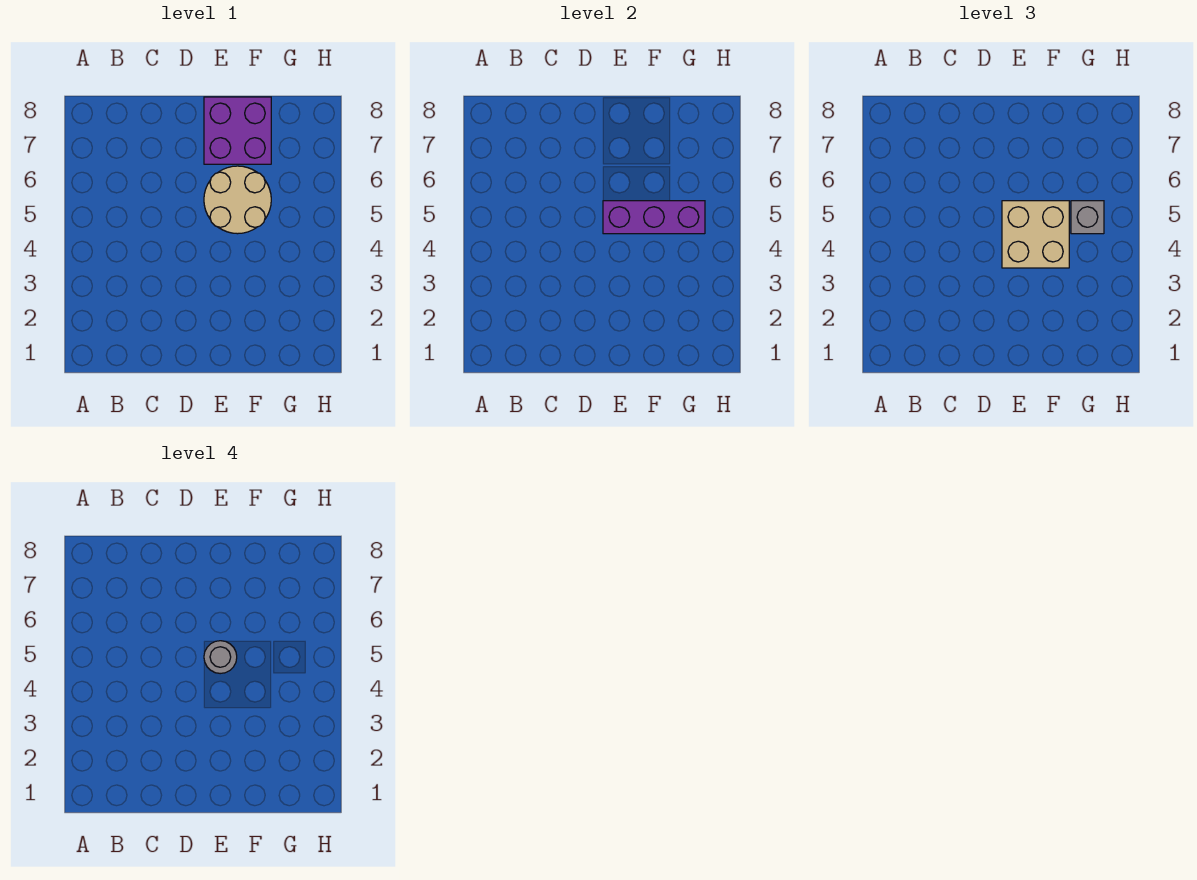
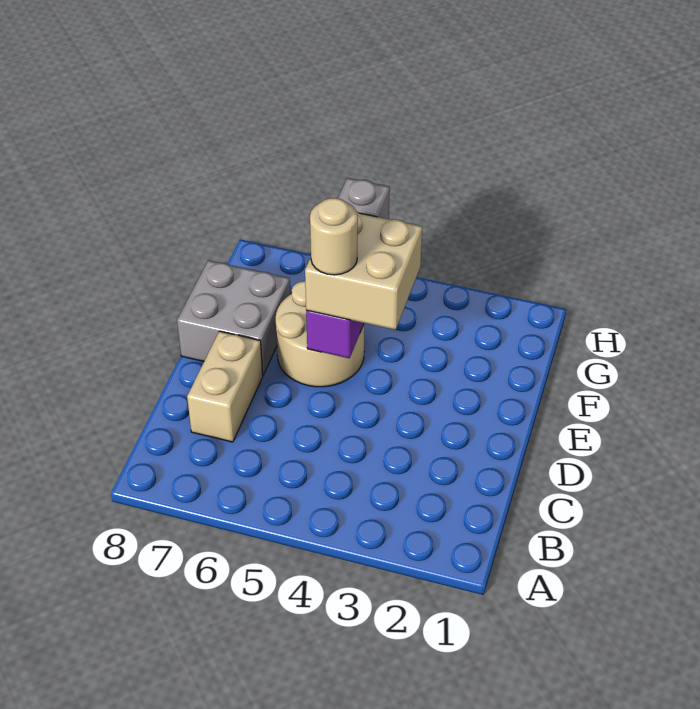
none -> tan brick C7:D7 level 1
grey round brick E5 level 4 -> tan round brick E5 level 4
purple brick E7:F8 level 1 -> grey brick E7:F8 level 1

